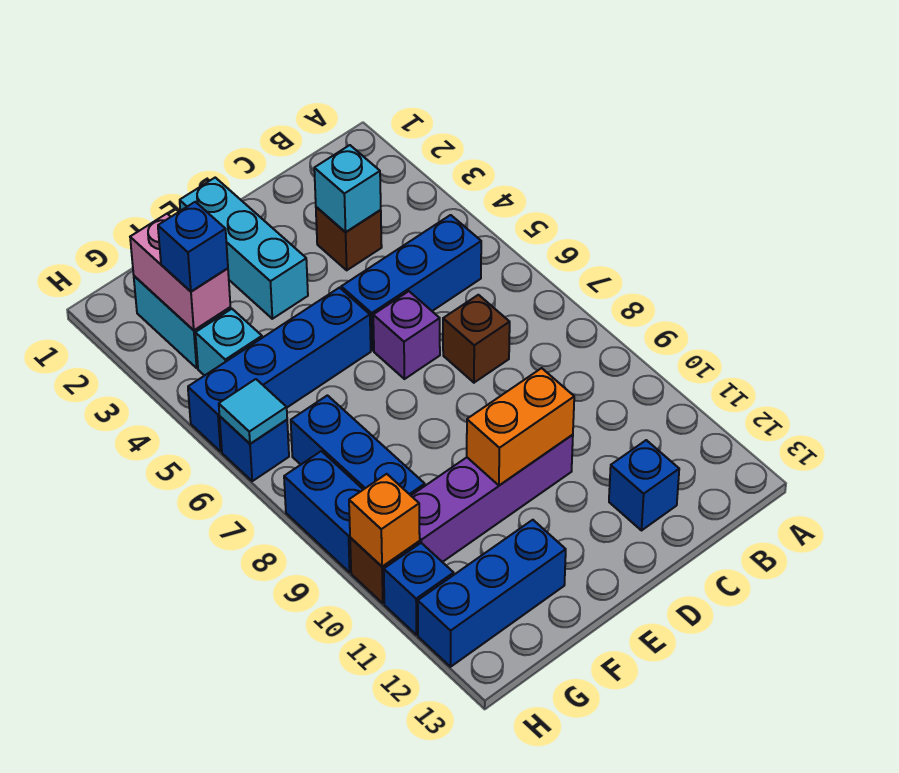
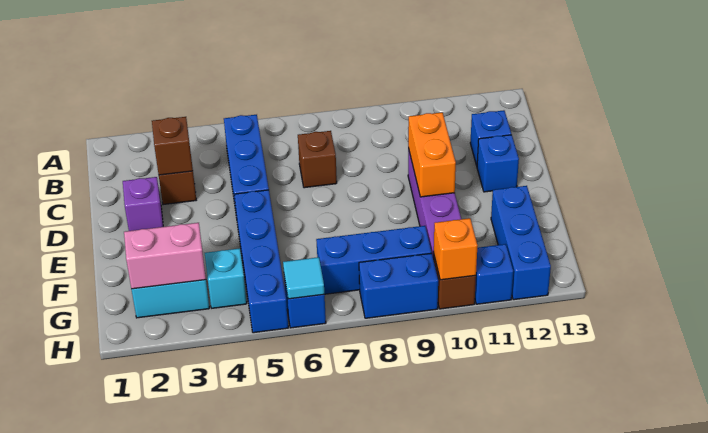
cyan brick C3 level 2 -> brown brick C3 level 2
purple brick D6 level 1 -> purple brick D2 level 1
cyan brick E1:E3 level 1 -> none
blue brick G3 level 3 -> blue brick D12 level 1

